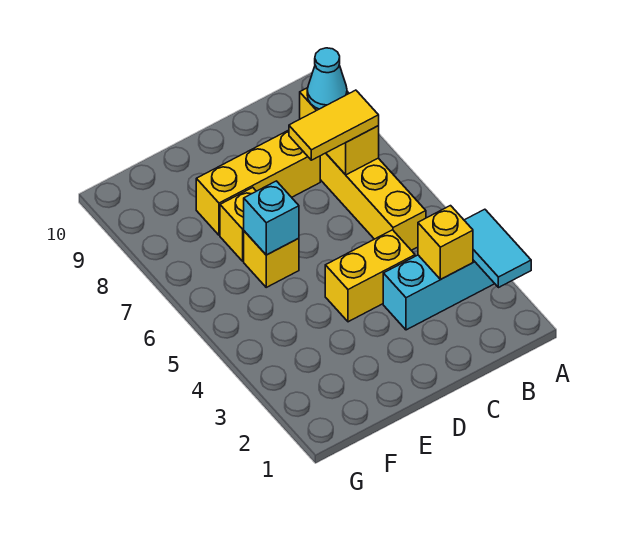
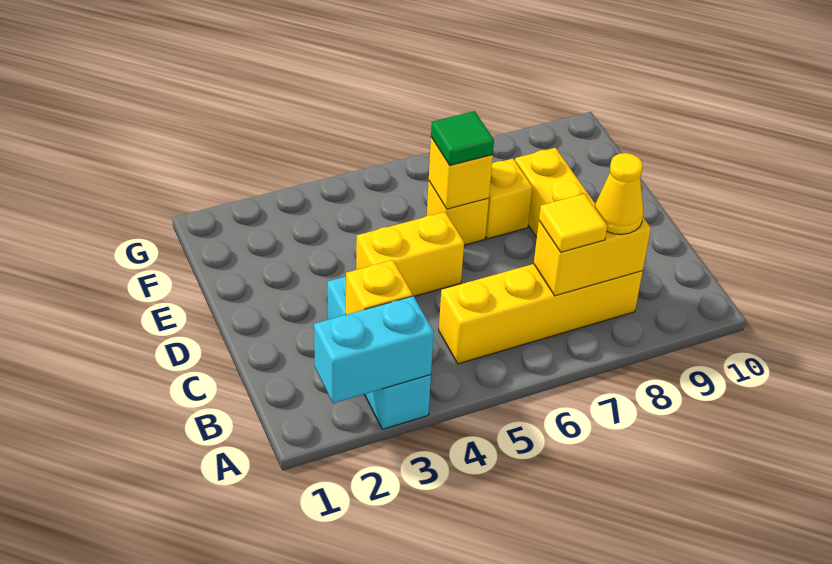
cyan tile A2:A3 level 2 -> cyan brick A2:A3 level 2
yellow tile B7:C7 level 3 -> yellow tile B7 level 3
cyan cone B8 level 3 -> yellow cone B8 level 3
yellow brick C4:D4 level 1 -> yellow brick D4:D5 level 1
cyan brick E6 level 2 -> yellow brick E6 level 2
none -> green tile E6 level 3

